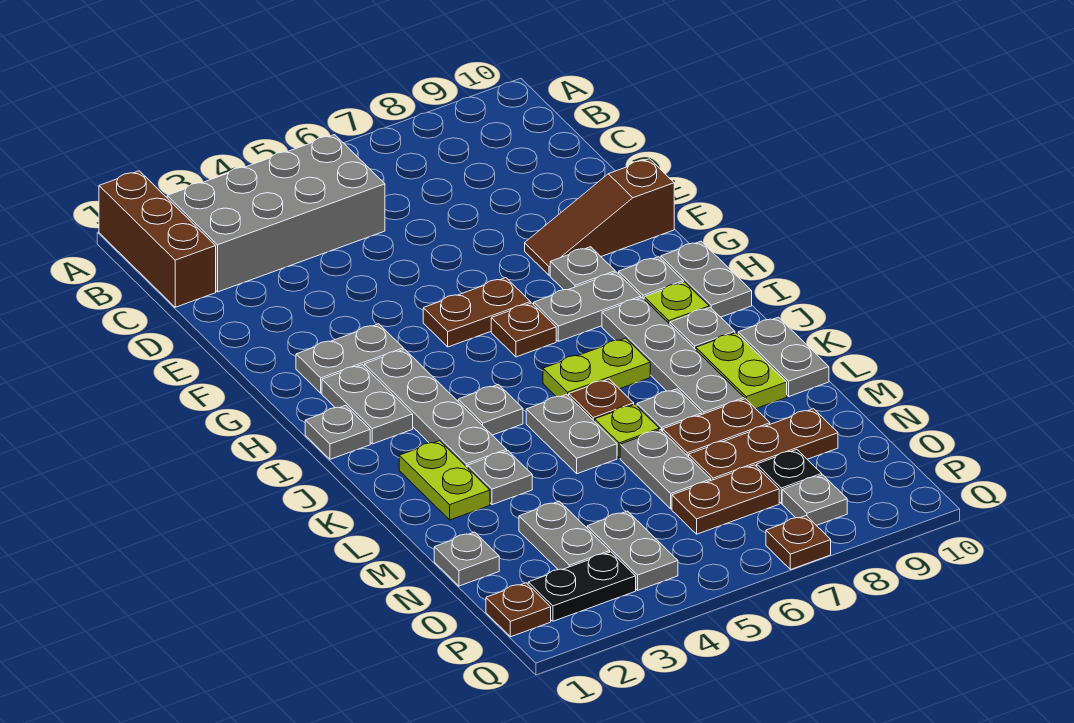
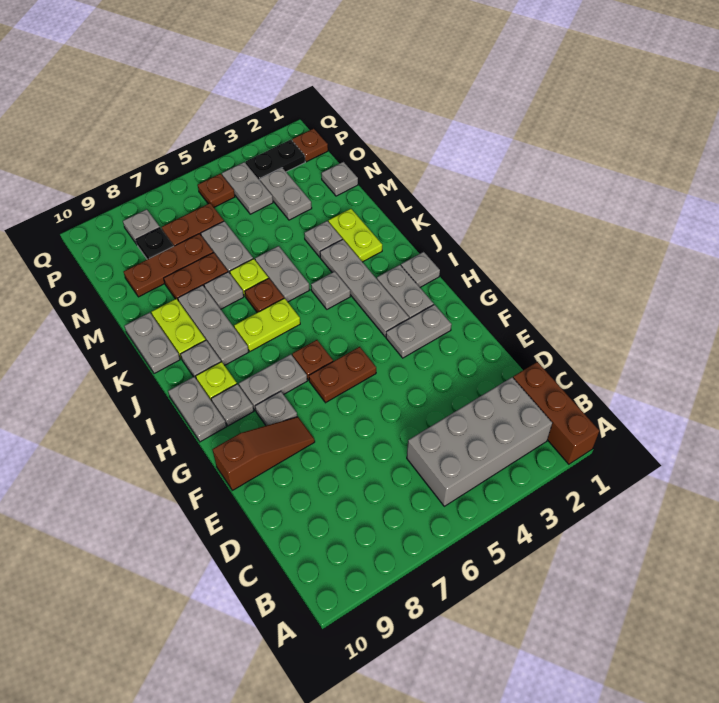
grey plate I8:L8 level 1 -> grey plate J8:L8 level 1
brown plate Q7 level 1 -> brown plate P5 level 1

